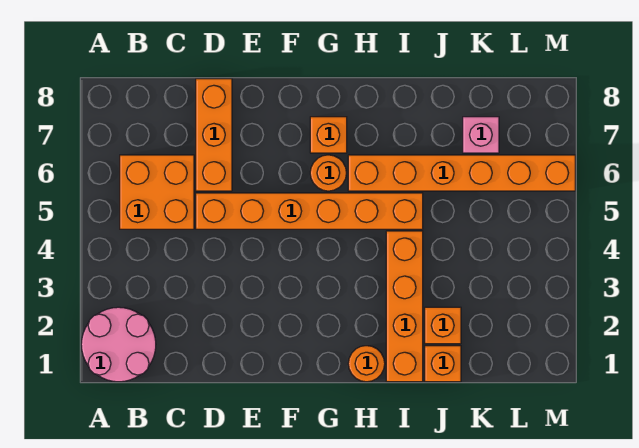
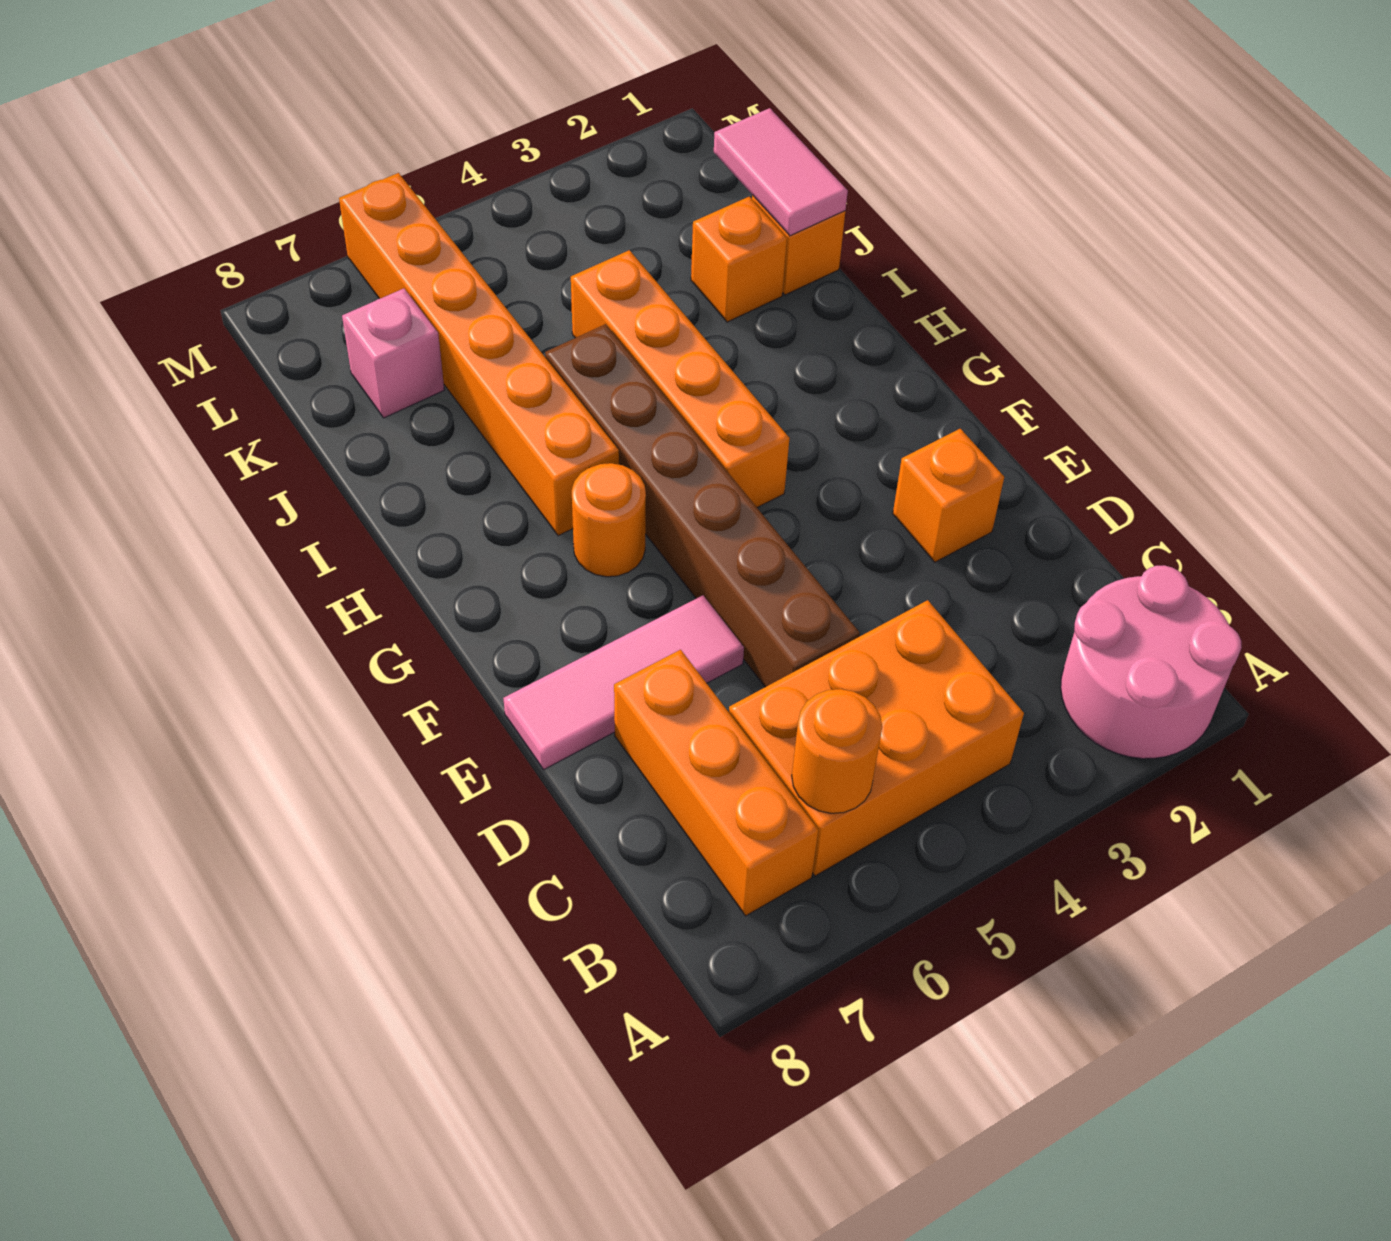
orange brick B5:C6 level 1 -> orange brick B4:C6 level 1
orange brick D5:I5 level 1 -> brown brick D5:I5 level 1
orange brick D6:D8 level 1 -> orange brick B7:D7 level 1
none -> pink tile E6:E8 level 1
orange brick G7 level 1 -> orange brick E2 level 1
orange round brick H1 level 1 -> orange round brick B6 level 2
orange brick I1:I4 level 1 -> orange brick G4:J4 level 1
none -> pink tile J1:K1 level 2

